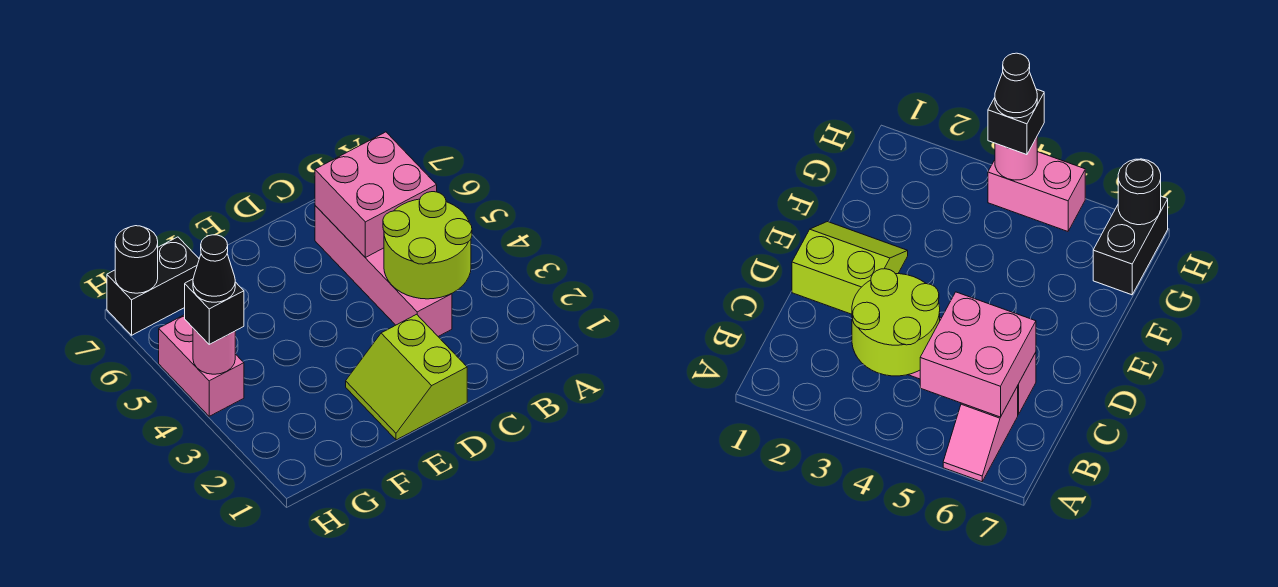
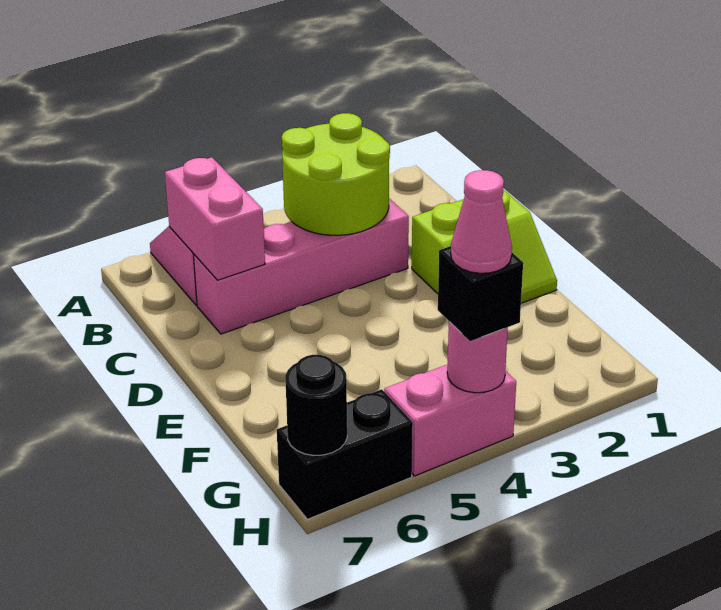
pink brick B5:C6 level 2 -> pink brick B6:C6 level 2
black brick G7:H7 level 1 -> black brick H6:H7 level 1
black cone H4 level 4 -> pink cone H4 level 4

